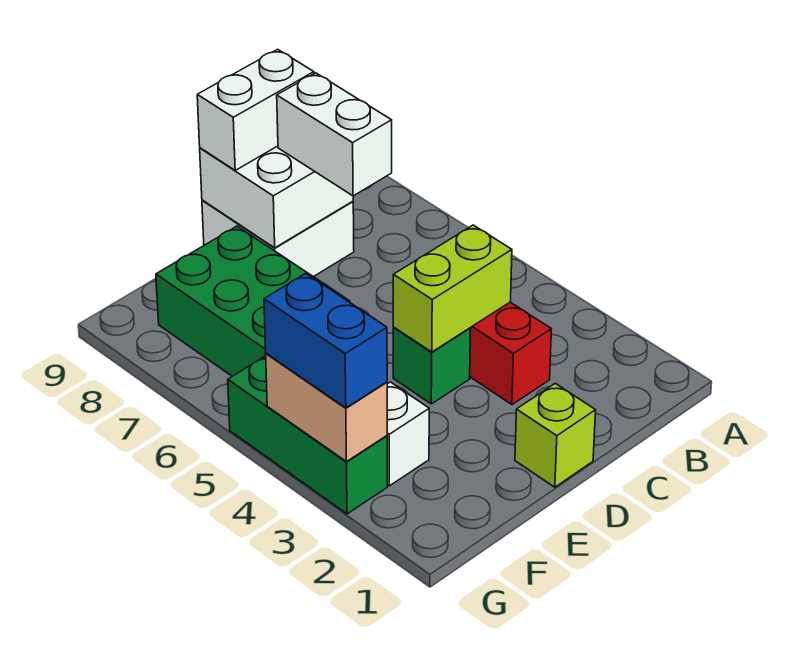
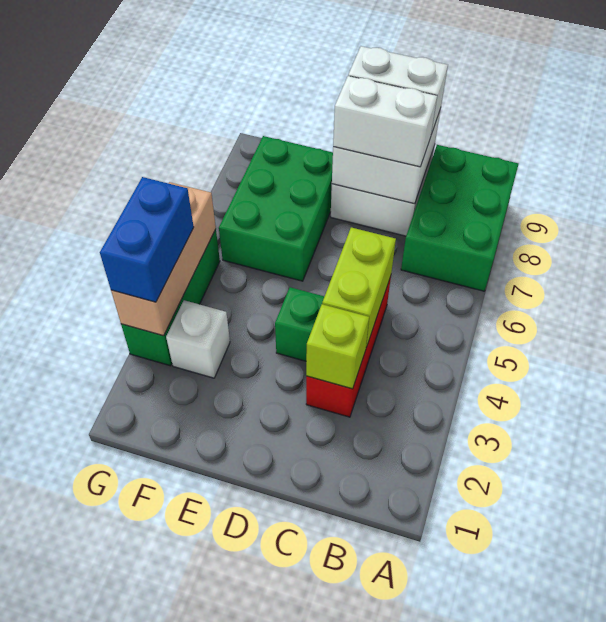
none -> green brick A7:B9 level 1
lime brick C4:D4 level 2 -> lime brick C4:C5 level 2
white brick C7:C8 level 3 -> white brick C8:D8 level 3
lime brick D1 level 1 -> lime brick C3 level 2
tan brick G3:G4 level 2 -> tan brick G3:G5 level 2

